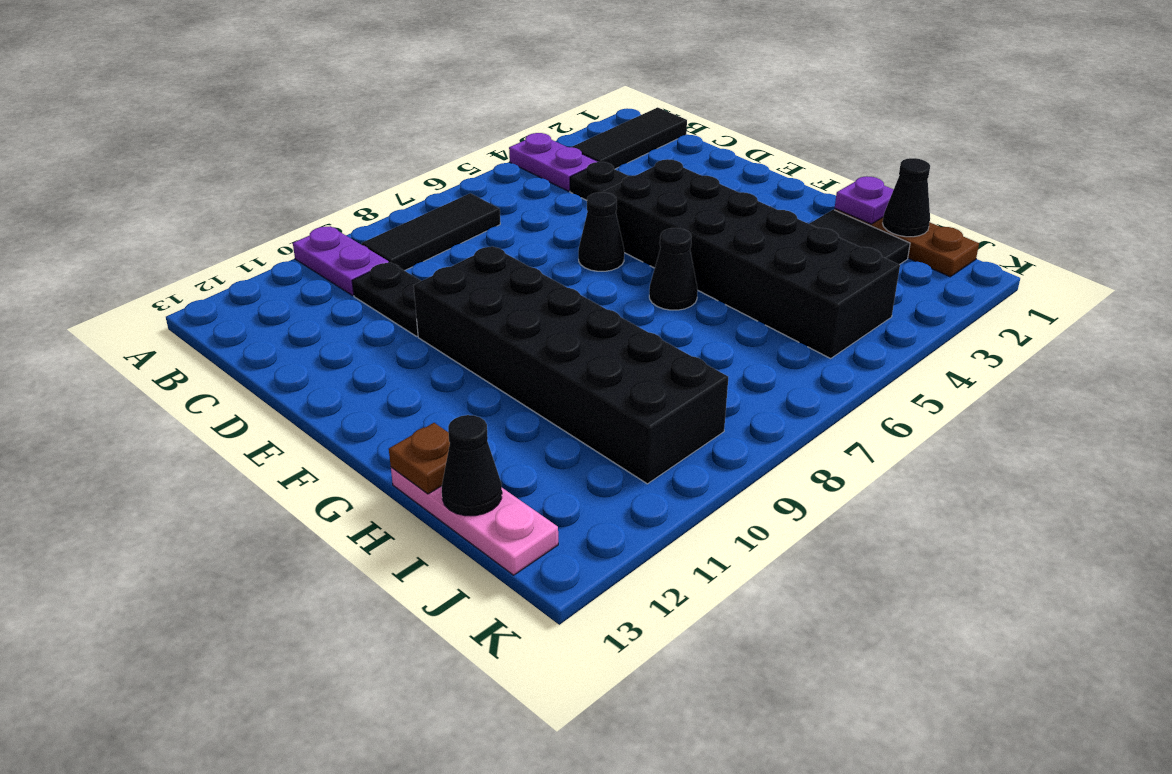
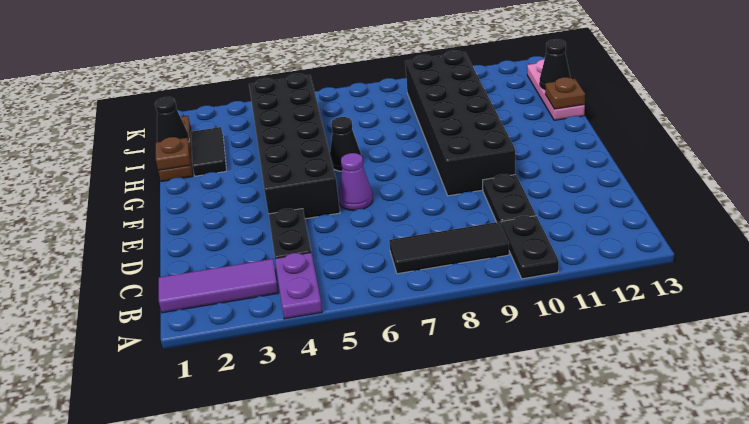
purple plate A10:B10 level 1 -> black plate A10:B10 level 1
black tile B1:B3 level 1 -> purple tile B1:B3 level 1
black cone E6 level 1 -> purple cone E6 level 1
purple plate H1 level 2 -> brown plate H1 level 2

